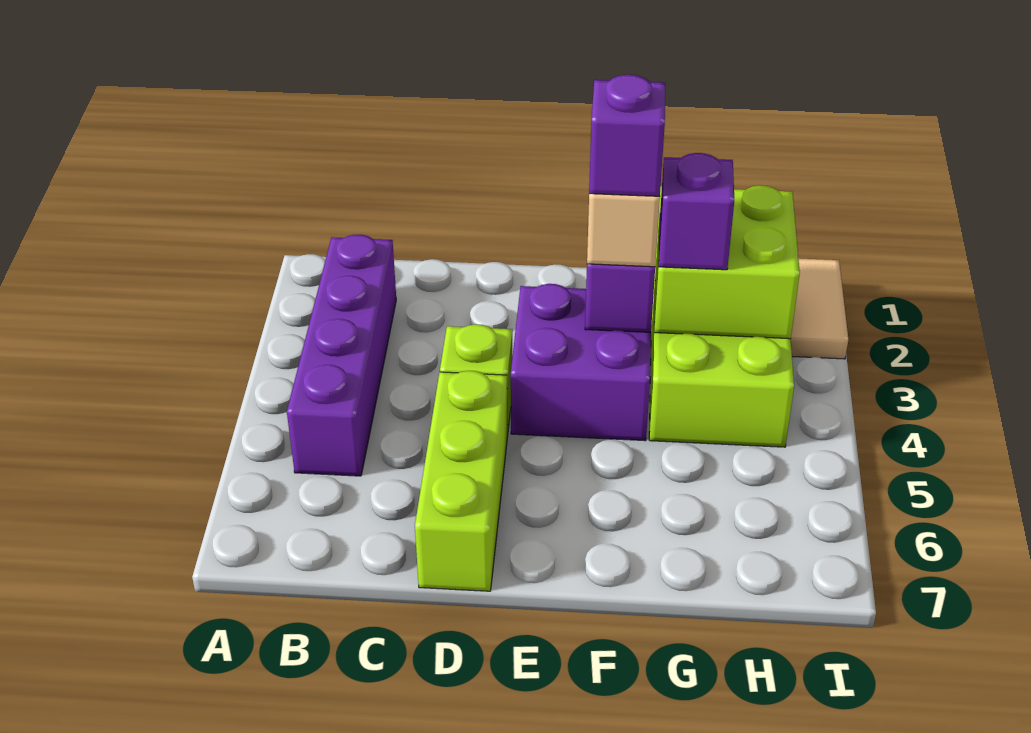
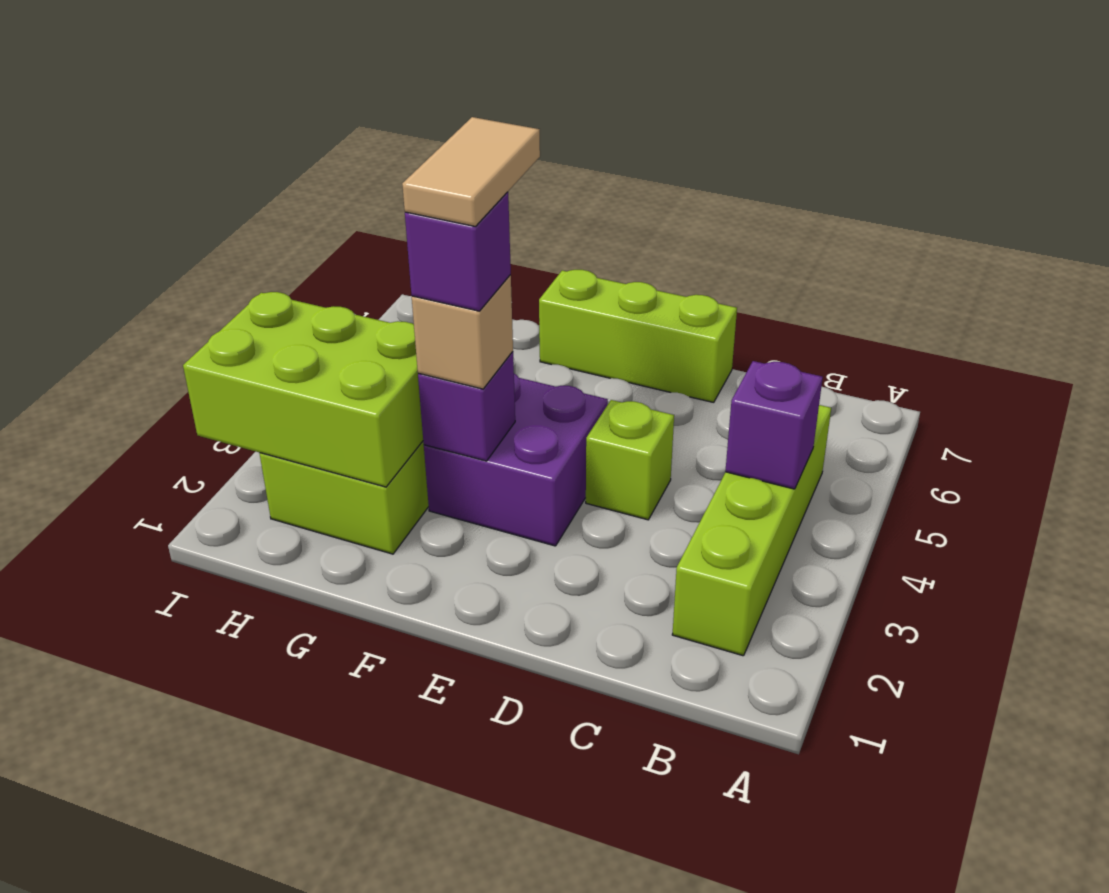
purple brick B2:B5 level 1 -> lime brick B2:B5 level 1
lime brick D5:D7 level 1 -> lime brick D7:F7 level 1
lime brick G2:H3 level 2 -> lime brick G2:I3 level 2
purple brick G3 level 3 -> purple brick B4 level 2
tan tile I1:I2 level 1 -> tan tile F3:F4 level 5

